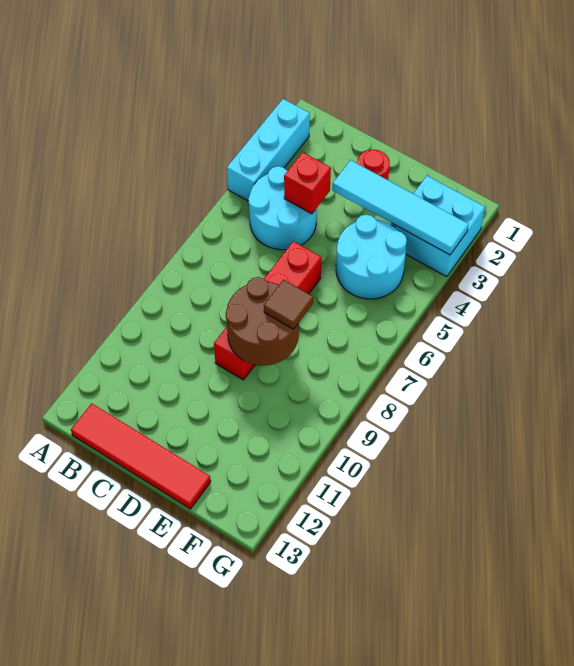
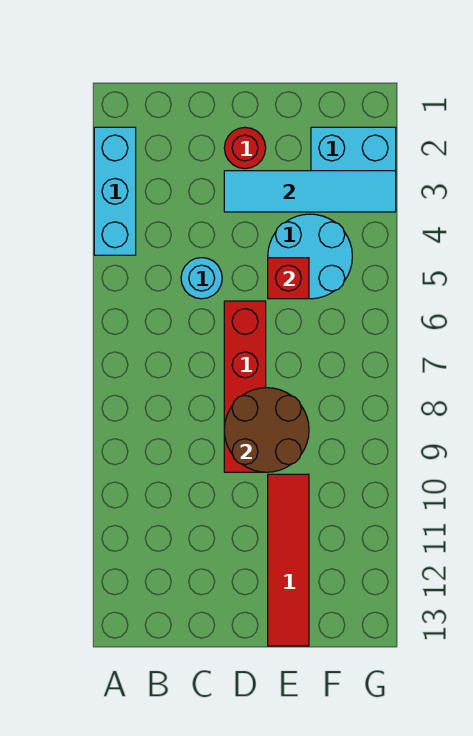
cyan round brick B4:C5 level 1 -> cyan round brick C5 level 1
red tile B13:E13 level 1 -> red tile E10:E13 level 1
red brick C4 level 2 -> red brick E5 level 2
brown tile E8 level 3 -> none

